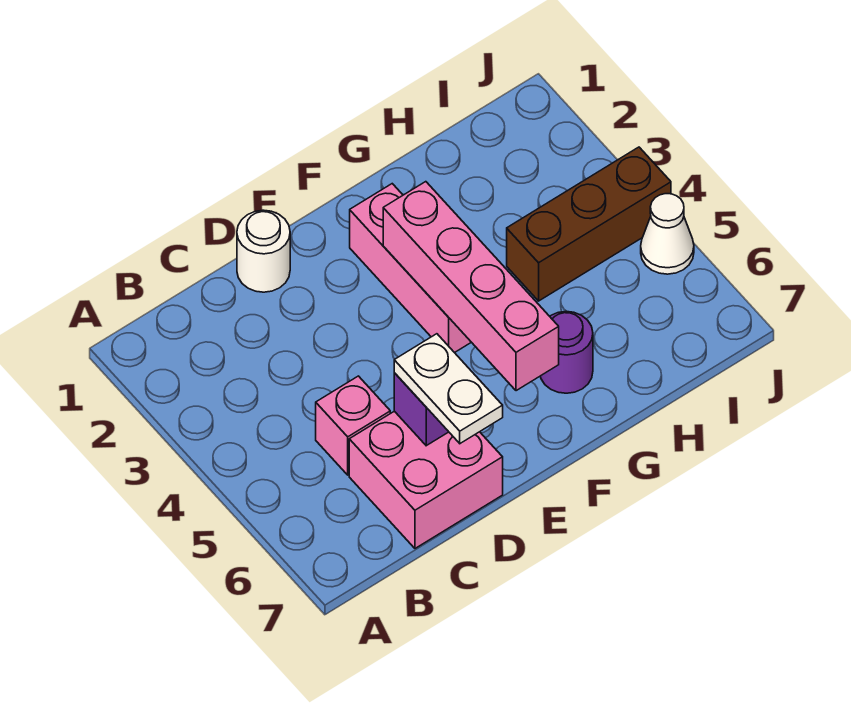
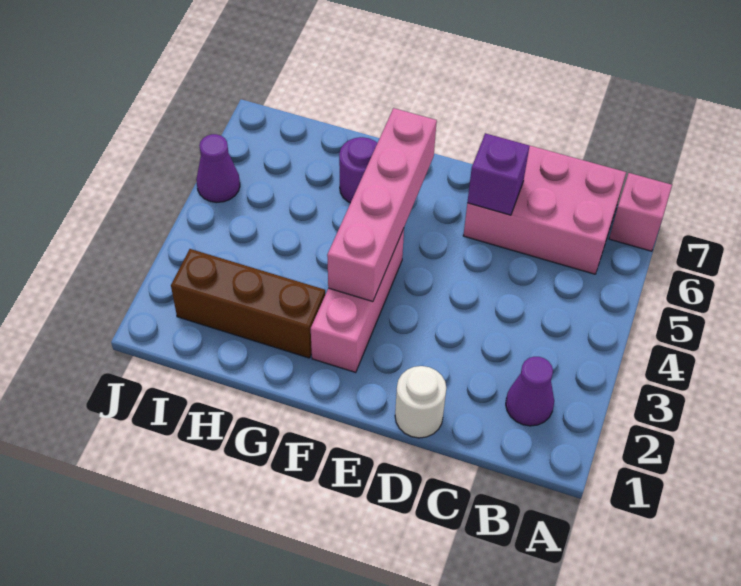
none -> purple cone B2 level 1
pink brick C5 level 1 -> pink brick A7 level 1
pink brick C6:D7 level 1 -> pink brick B6:D7 level 1
white plate D6:D7 level 3 -> none
brown brick H4:J4 level 1 -> brown brick G2:I2 level 1
white cone J5 level 1 -> purple cone J5 level 1

